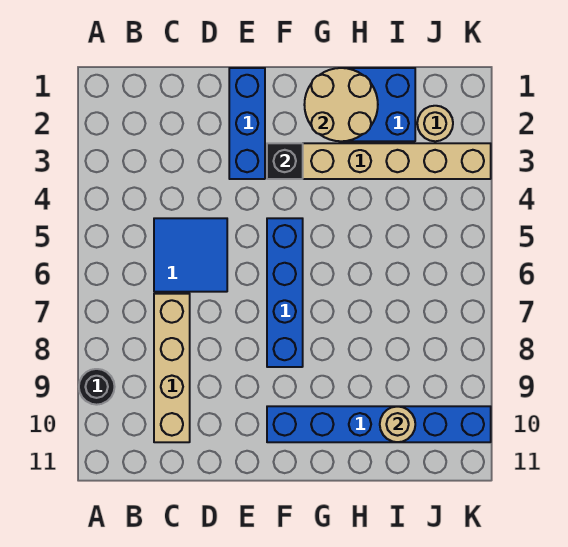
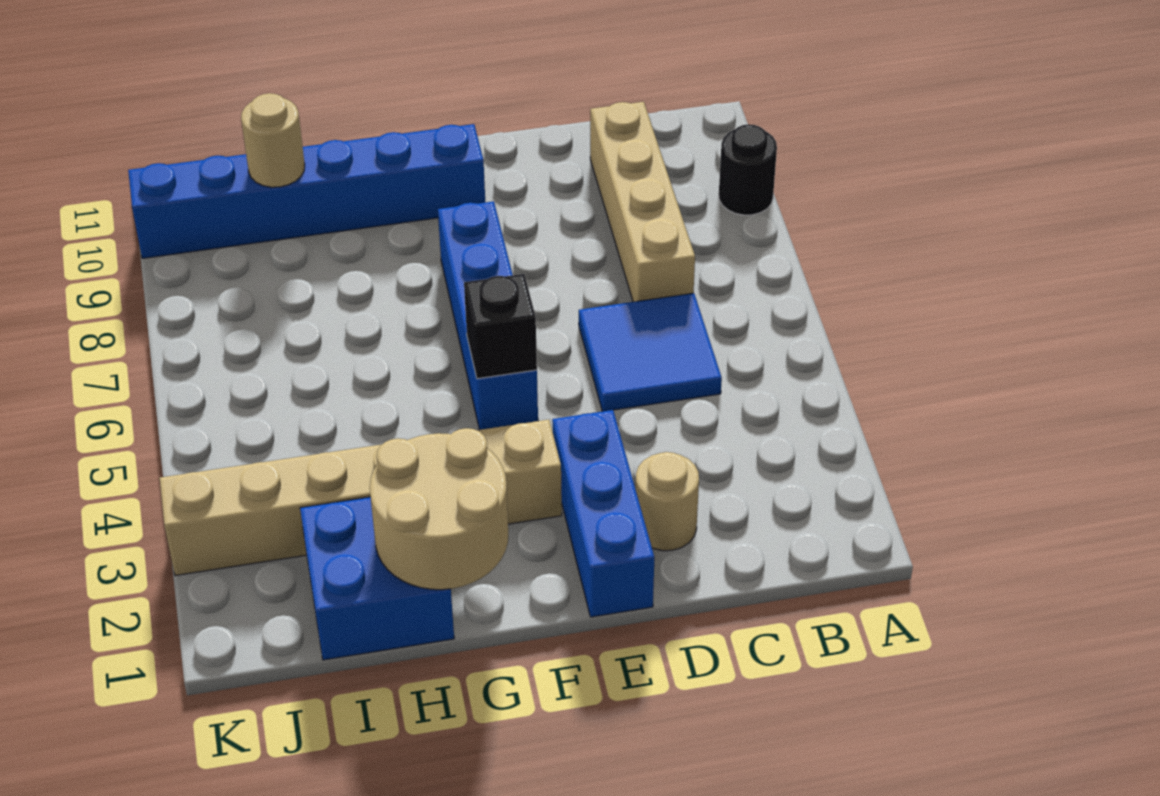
black brick F3 level 2 -> black brick F5 level 2
tan round brick J2 level 1 -> tan round brick D2 level 1

